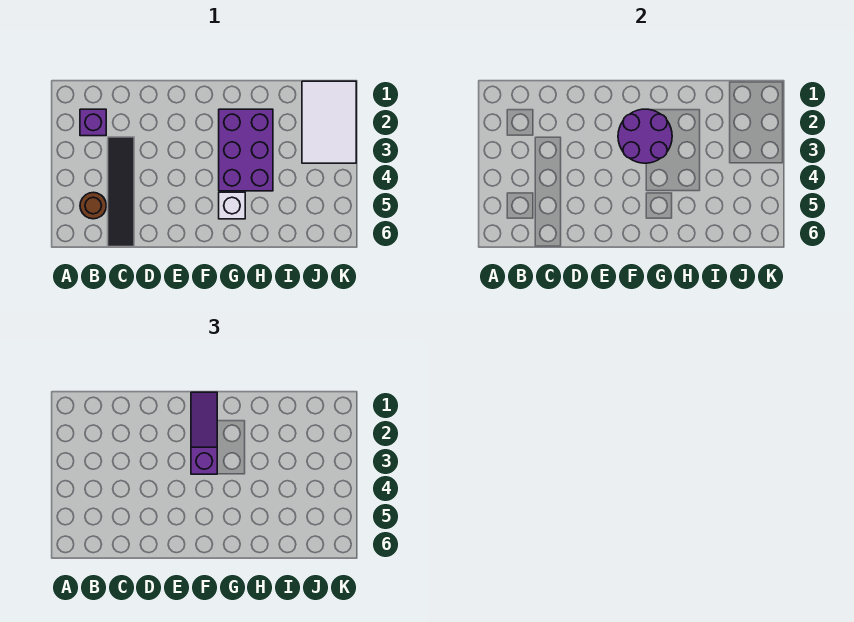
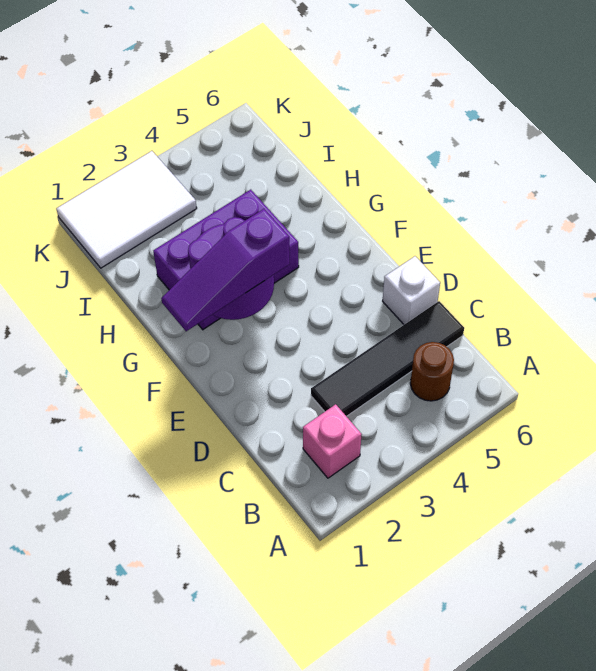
purple brick B2 level 1 -> pink brick B2 level 1
white brick G5 level 1 -> white brick D6 level 1

